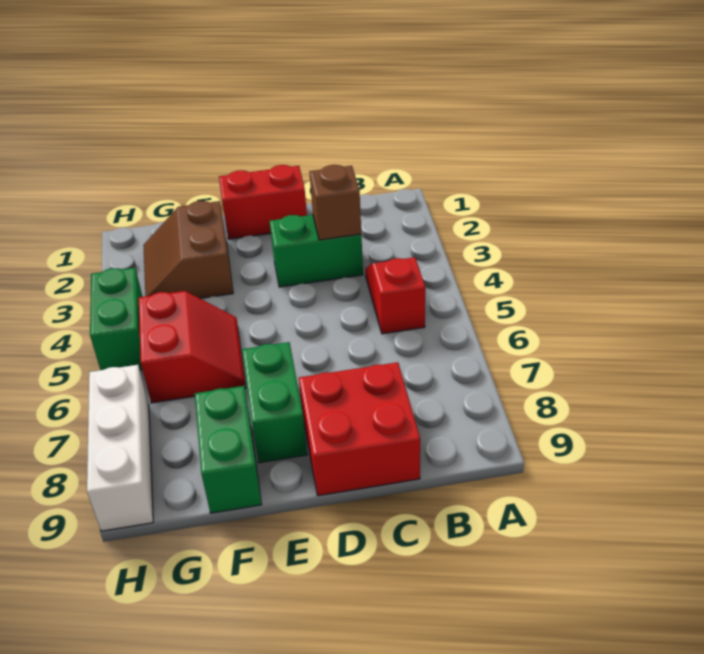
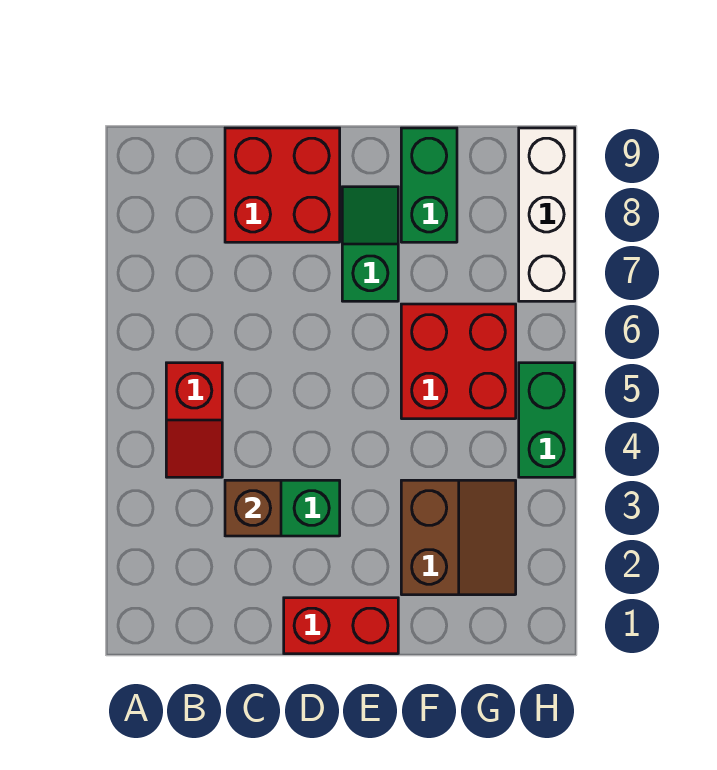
green brick E7:E8 level 1 -> green slope E7:E8 level 1 top 7
red slope F5:G6 level 1 top G -> red brick F5:G6 level 1

